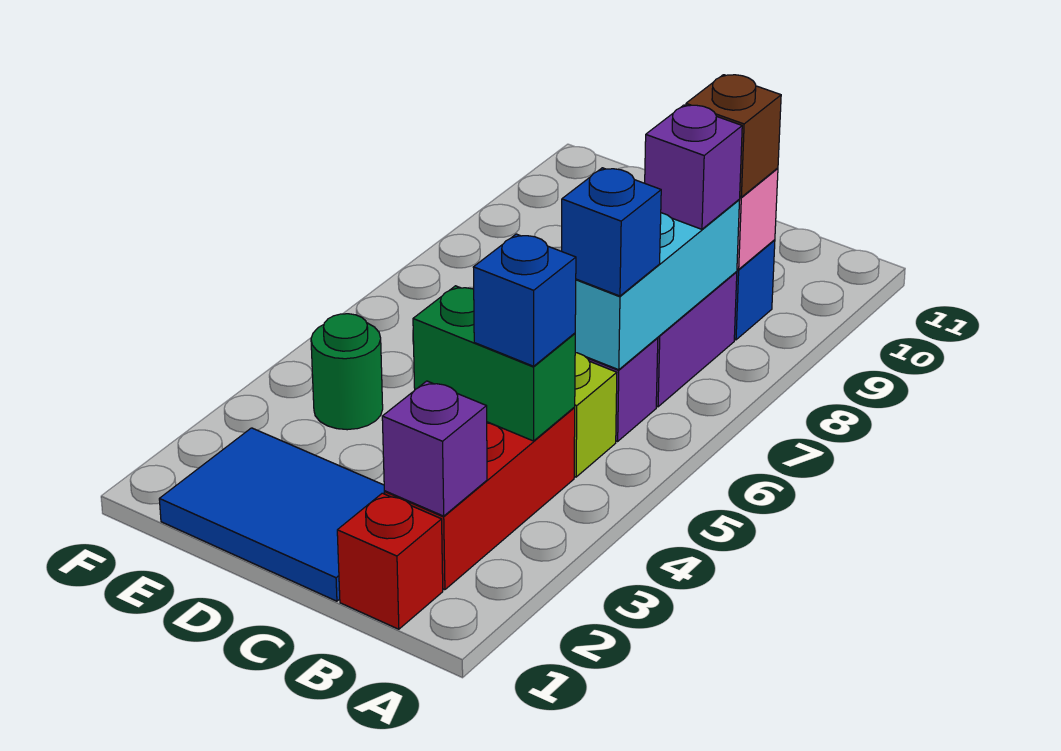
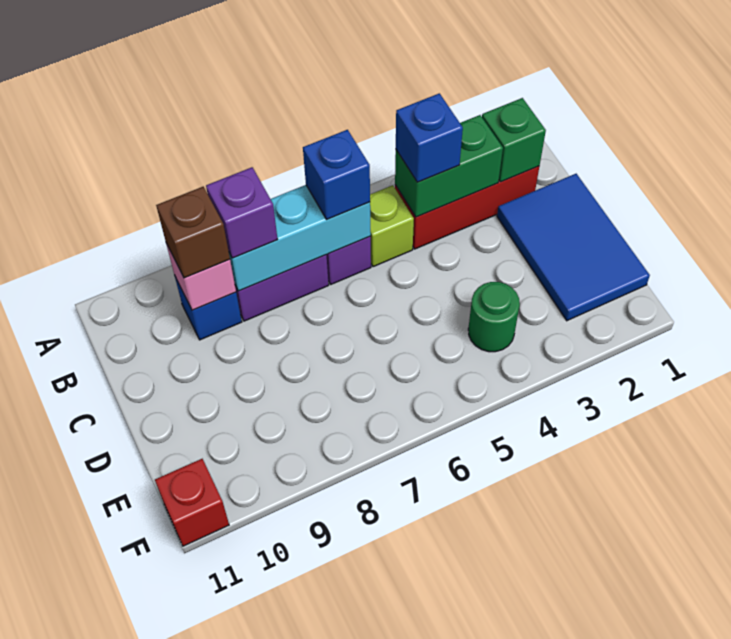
red brick B1 level 1 -> red brick F11 level 1
purple brick B2 level 2 -> green brick B2 level 2
green brick B4:C4 level 2 -> green brick B3:B4 level 2

